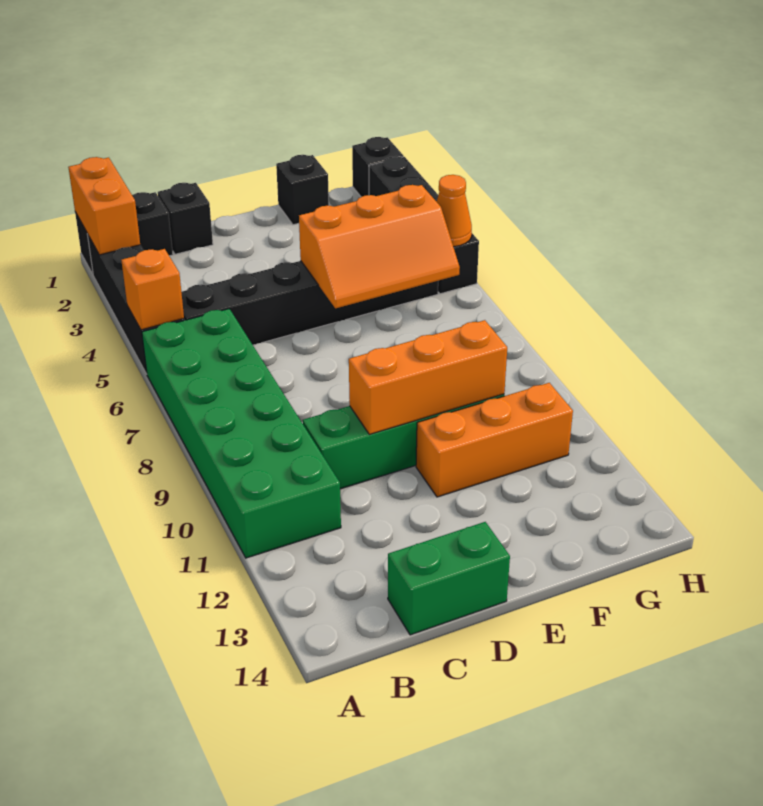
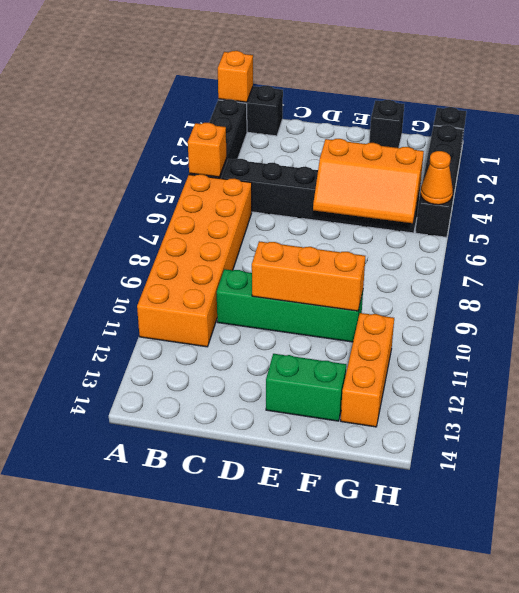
orange brick A1:A2 level 2 -> orange brick A1 level 2
green brick A6:B11 level 1 -> orange brick A6:B11 level 1
black brick C1 level 1 -> none
green brick C14:D14 level 1 -> green brick E13:F13 level 1
orange brick E11:G11 level 1 -> orange brick G11:G13 level 1

